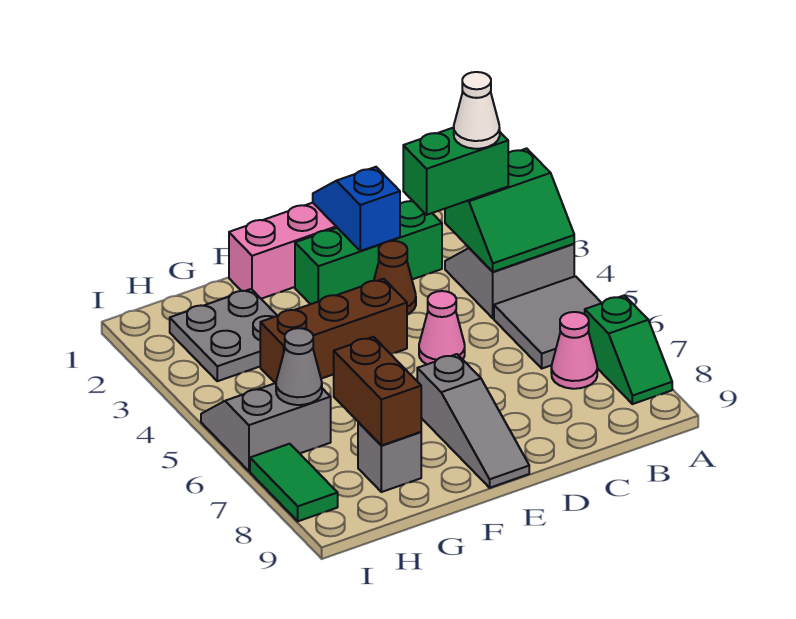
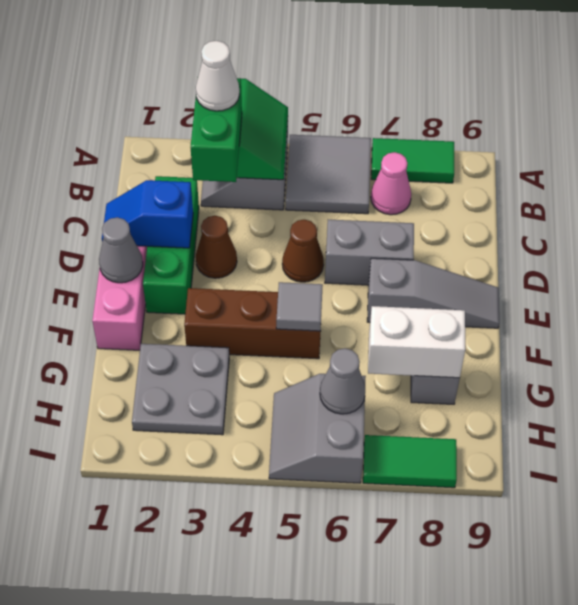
green slope A7:A8 level 1 top 7 -> green tile A7:A8 level 1
pink cone D5 level 1 -> brown cone D5 level 1
none -> grey brick D6:D7 level 1
none -> grey cone E1 level 2
brown brick E4:G4 level 1 -> brown brick F3:F5 level 1
none -> grey tile F5 level 2
brown brick G7:G8 level 2 -> white brick G7:G8 level 2

